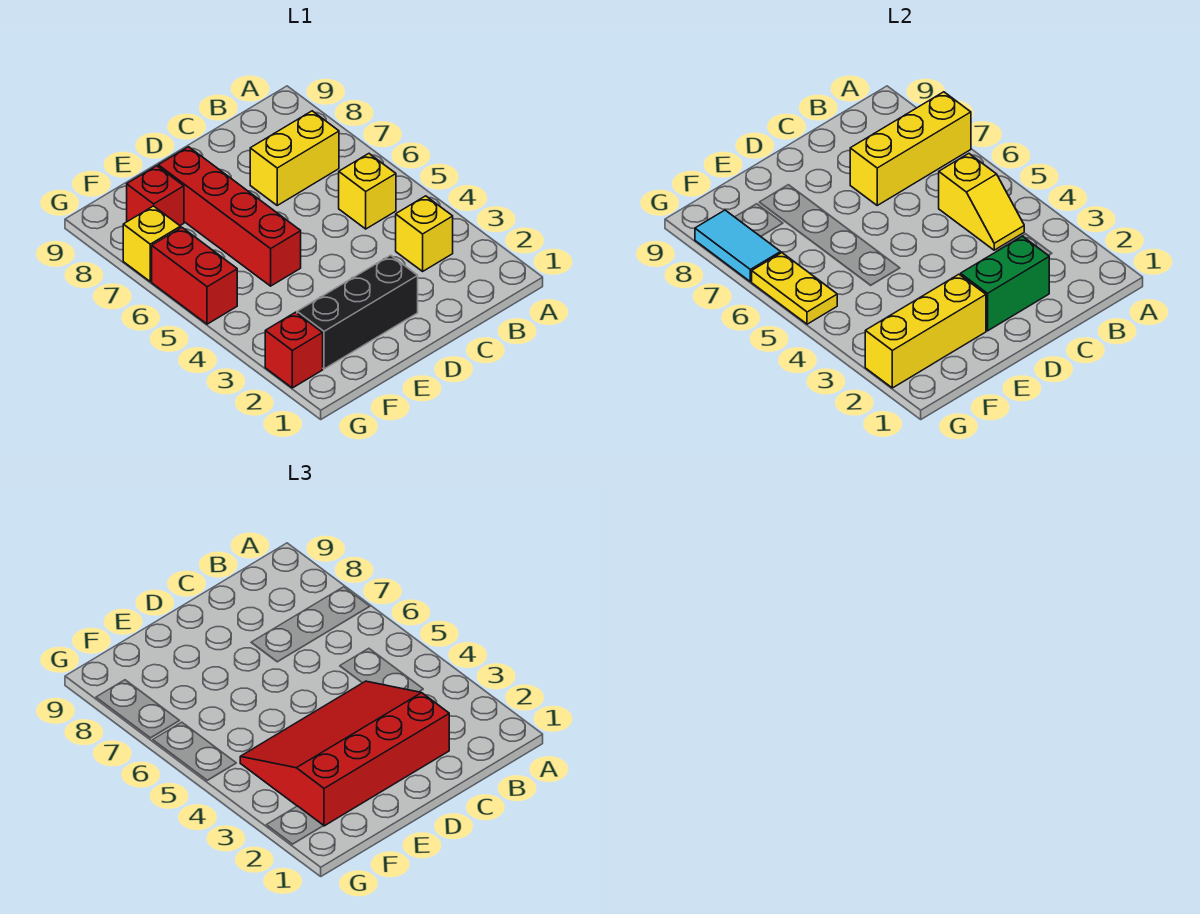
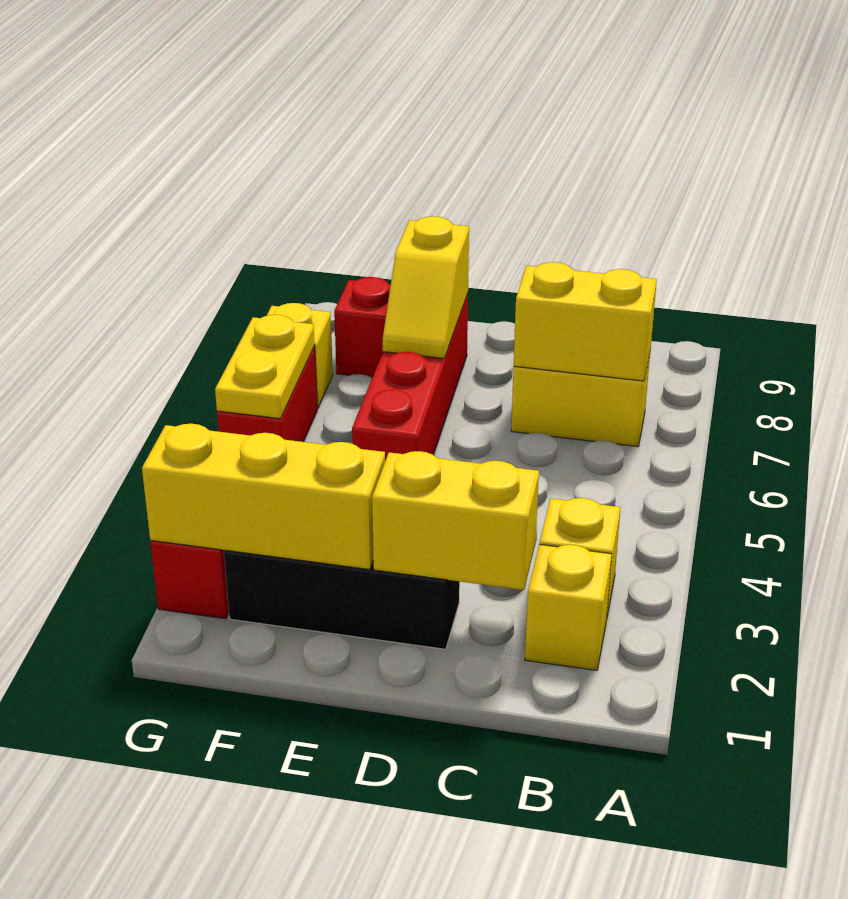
yellow brick A7:C7 level 2 -> yellow brick B7:C7 level 2
yellow slope B4:B5 level 2 top 5 -> yellow slope E7:E8 level 2 top 8
yellow brick B5 level 1 -> yellow brick B2 level 1
green brick C2:D2 level 2 -> yellow brick C2:D2 level 2
red slope C2:F4 level 3 top 2 -> none
cyan tile G7:G8 level 2 -> none

